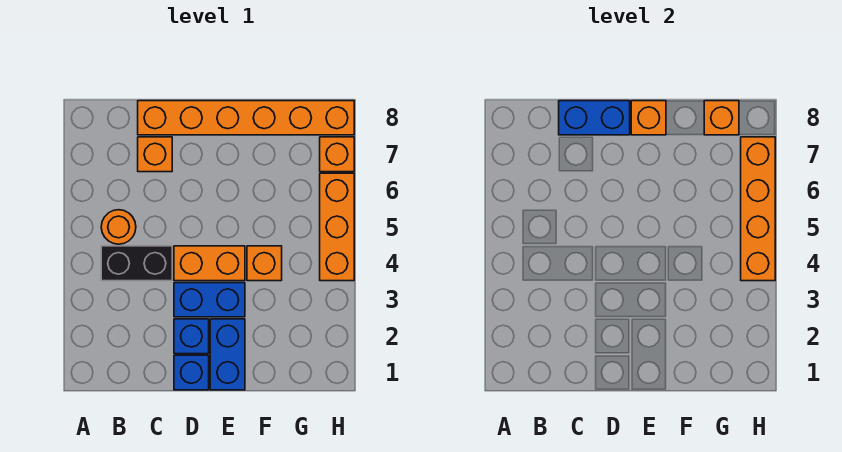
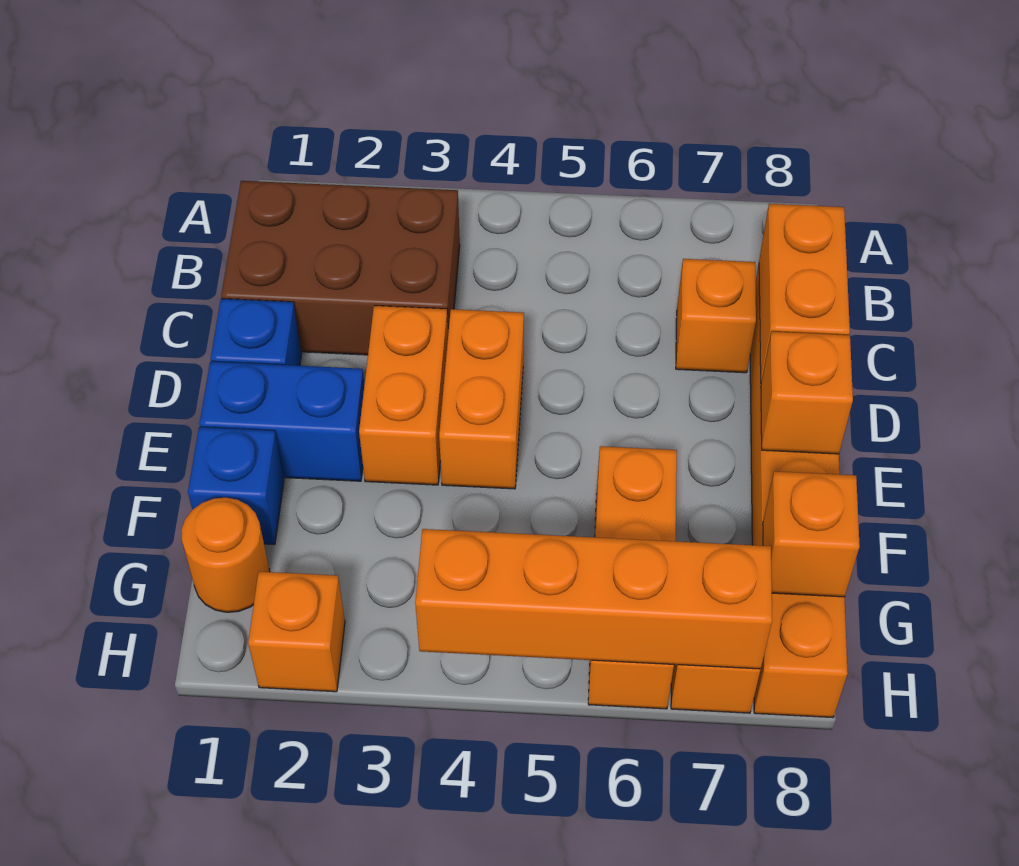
none -> brown brick B1:C3 level 1
black brick B4:C4 level 1 -> none
orange round brick B5 level 1 -> orange round brick G1 level 1
blue brick C8:D8 level 2 -> orange brick C8:D8 level 2
blue brick D2 level 1 -> blue brick F1 level 1
blue brick D3:E3 level 1 -> orange brick D3:E3 level 1
orange brick F4 level 1 -> orange brick H2 level 1
orange brick H4:H6 level 1 -> orange brick F6:H6 level 1

